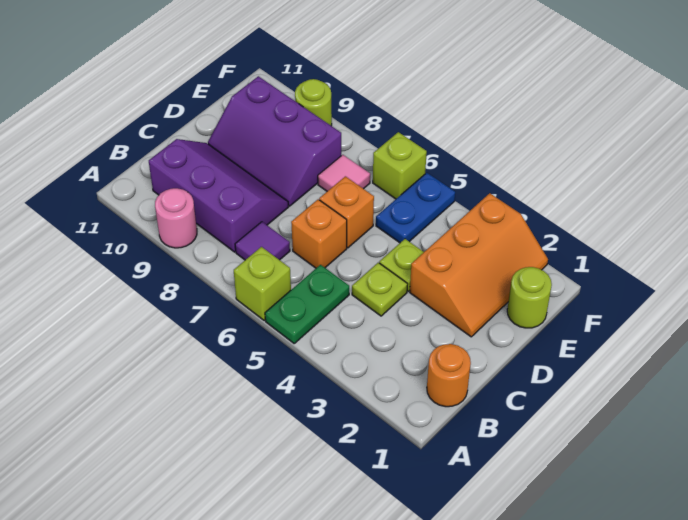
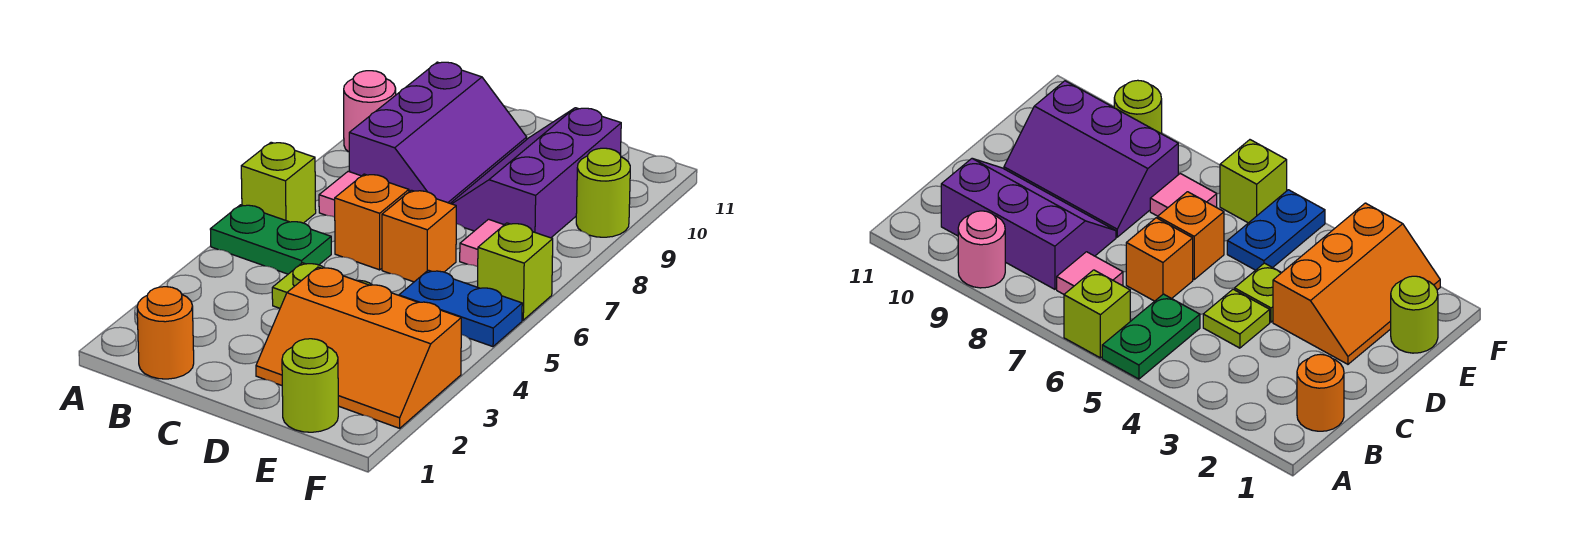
purple tile B7 level 1 -> pink tile B7 level 1

